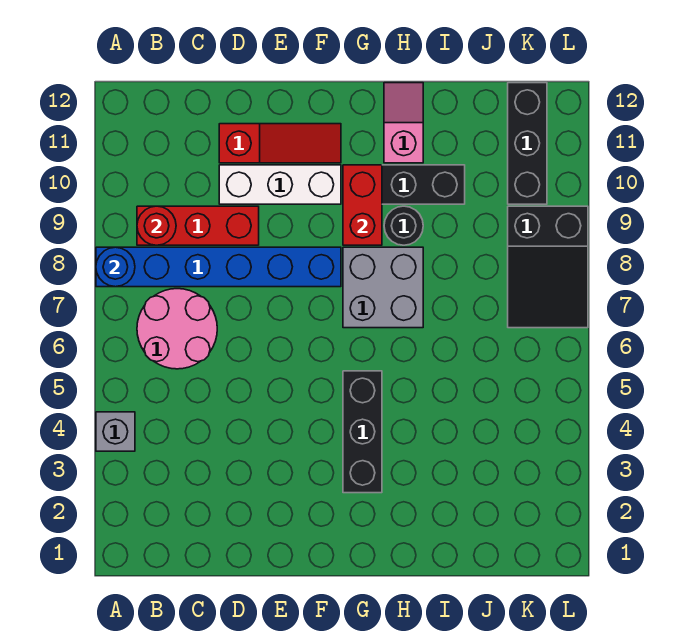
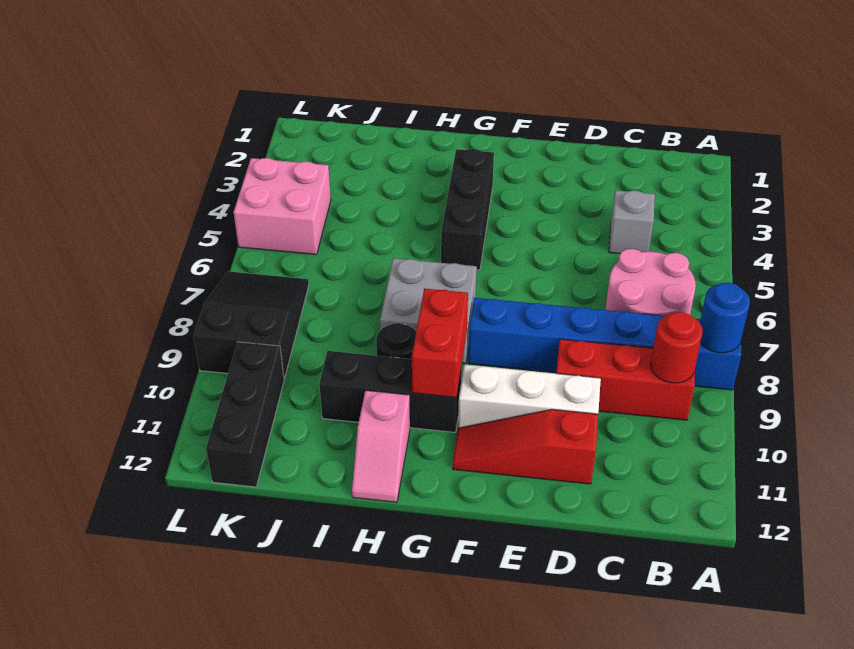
grey brick A4 level 1 -> grey brick C4 level 1
none -> pink brick K4:L5 level 1

